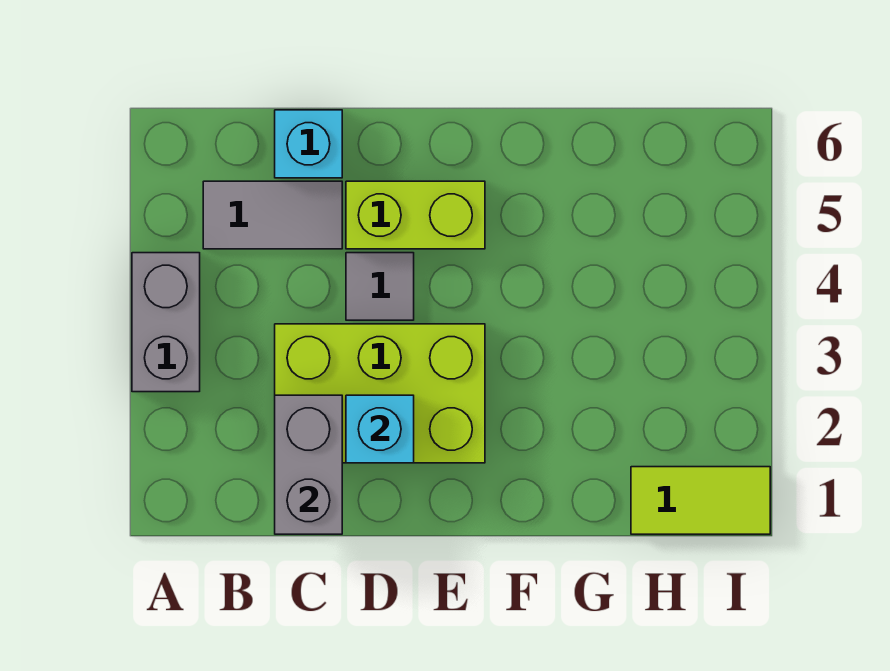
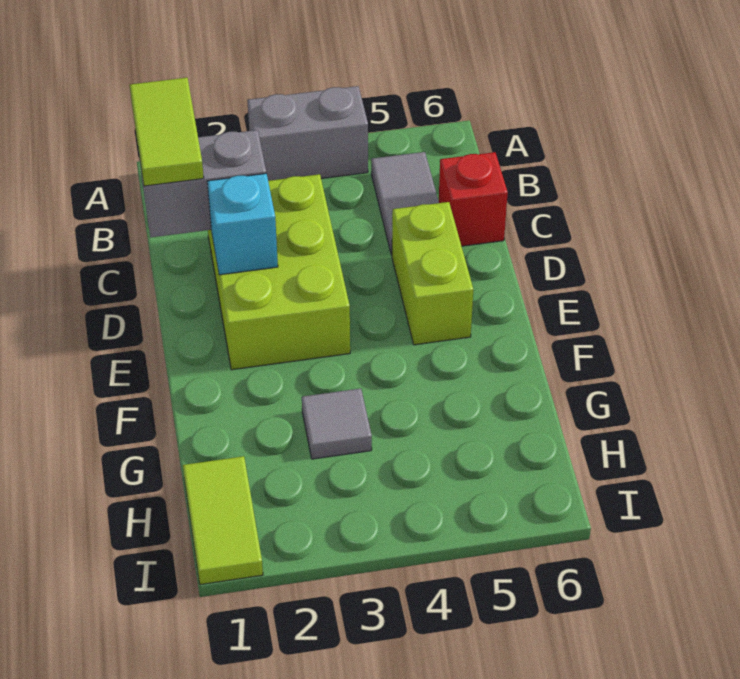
none -> lime tile B1:C1 level 3
cyan brick C6 level 1 -> red brick C6 level 1
grey tile D4 level 1 -> grey tile G3 level 1

